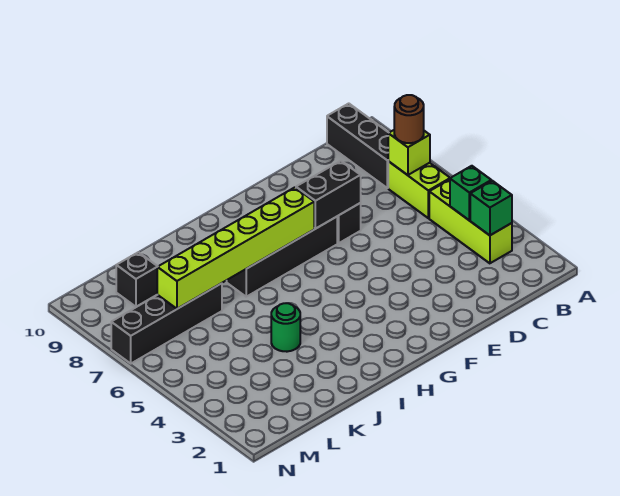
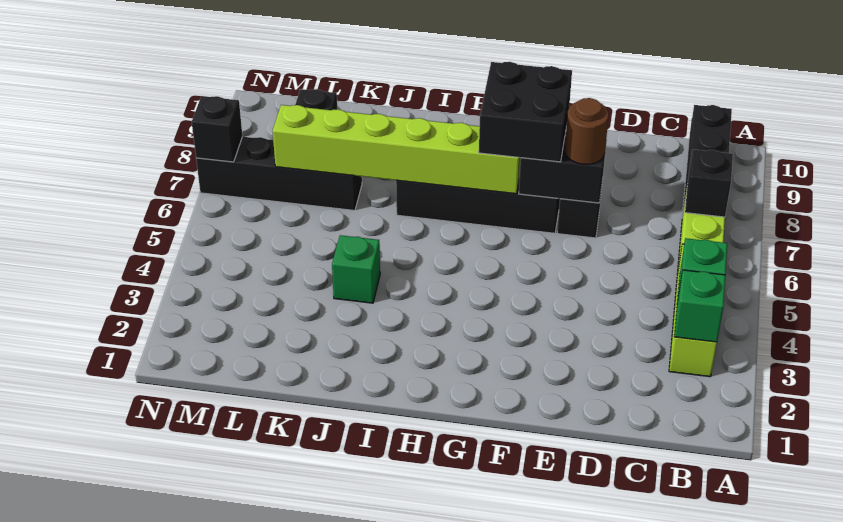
lime brick B7 level 2 -> black brick B7 level 2
brown round brick B7 level 3 -> brown round brick E7 level 3
none -> black brick F7:G8 level 3
green round brick J4 level 1 -> green brick J4 level 1
none -> black brick N7 level 2

